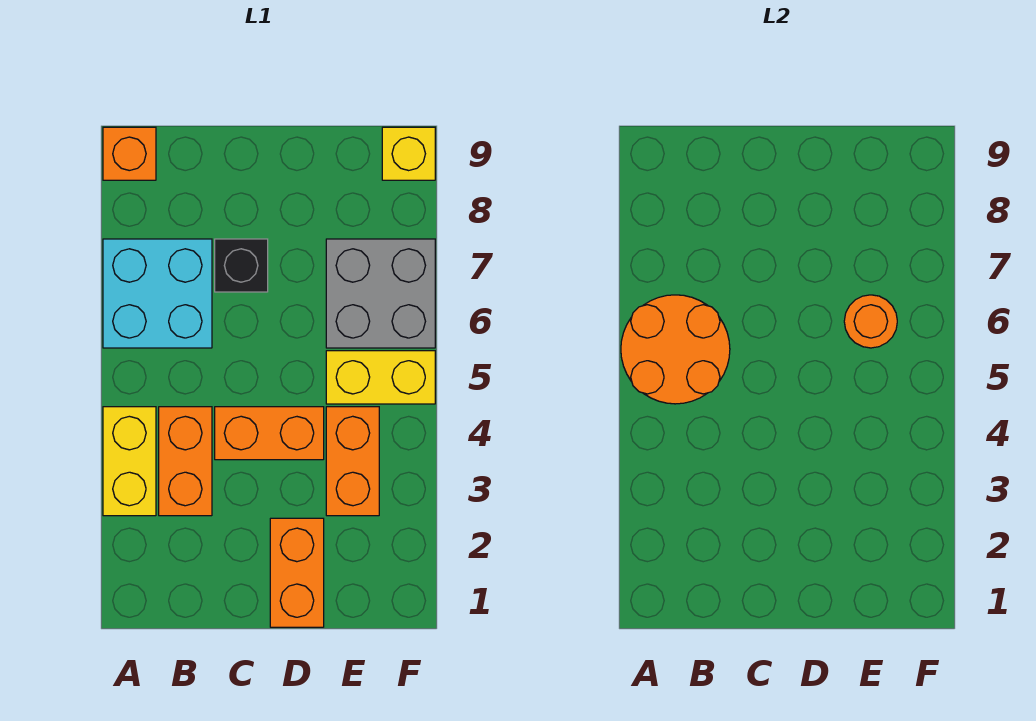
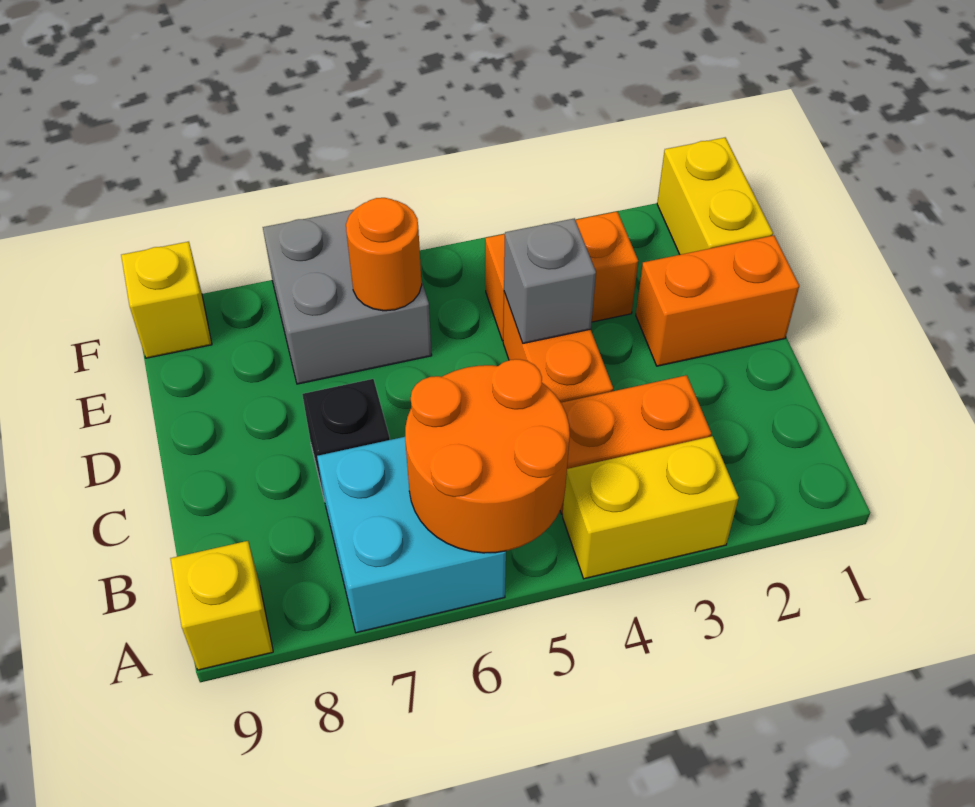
orange brick A9 level 1 -> yellow brick A9 level 1
none -> grey brick D4 level 2
yellow brick E5:F5 level 1 -> yellow brick E1:F1 level 1

